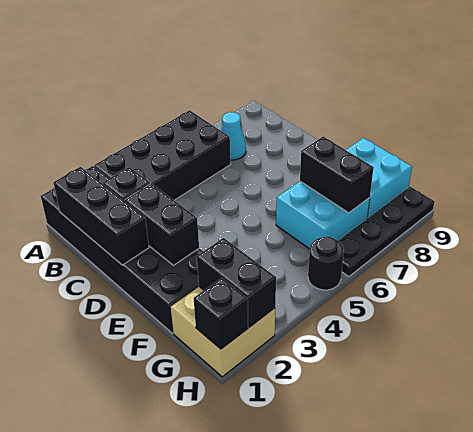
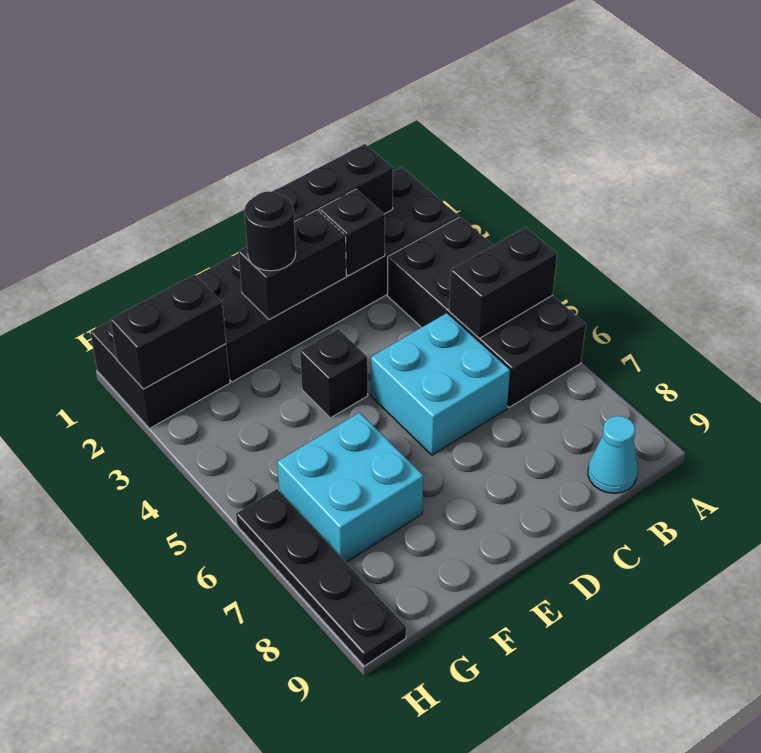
cyan cone B7 level 1 -> cyan cone B9 level 1
black brick F7:G7 level 2 -> black brick A5:B5 level 2
cyan brick F8:G9 level 1 -> cyan brick C5:D6 level 1
tan brick G1:H2 level 1 -> black brick G1:H2 level 1
black brick H1 level 2 -> black brick E4 level 1
black round brick H5 level 1 -> black round brick E2 level 3

